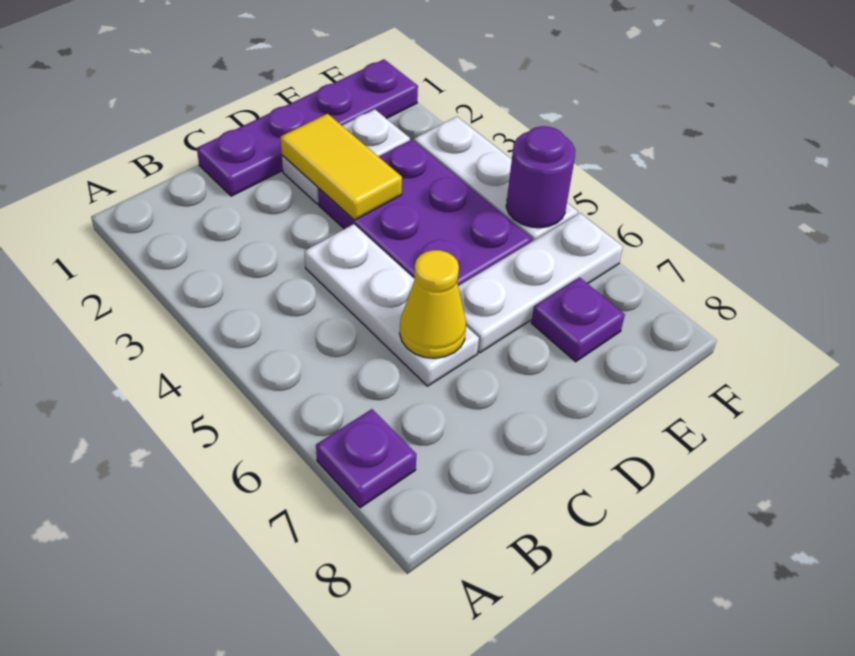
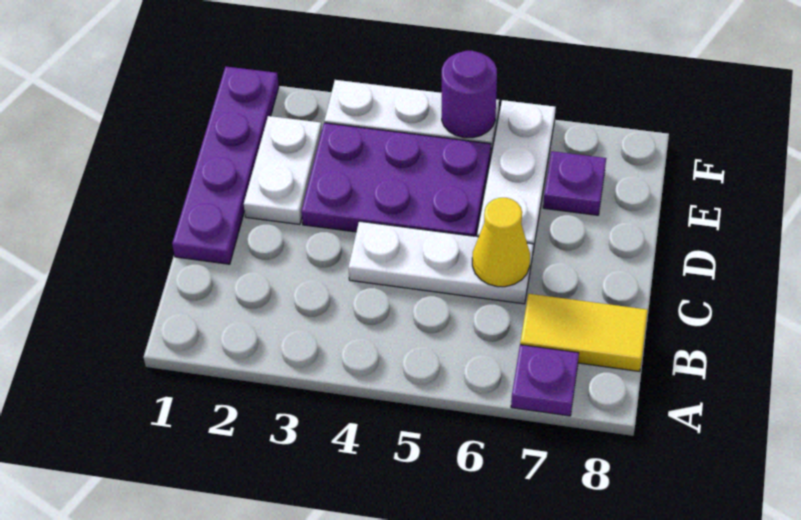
yellow tile D2:D3 level 2 -> yellow tile B7:B8 level 1

